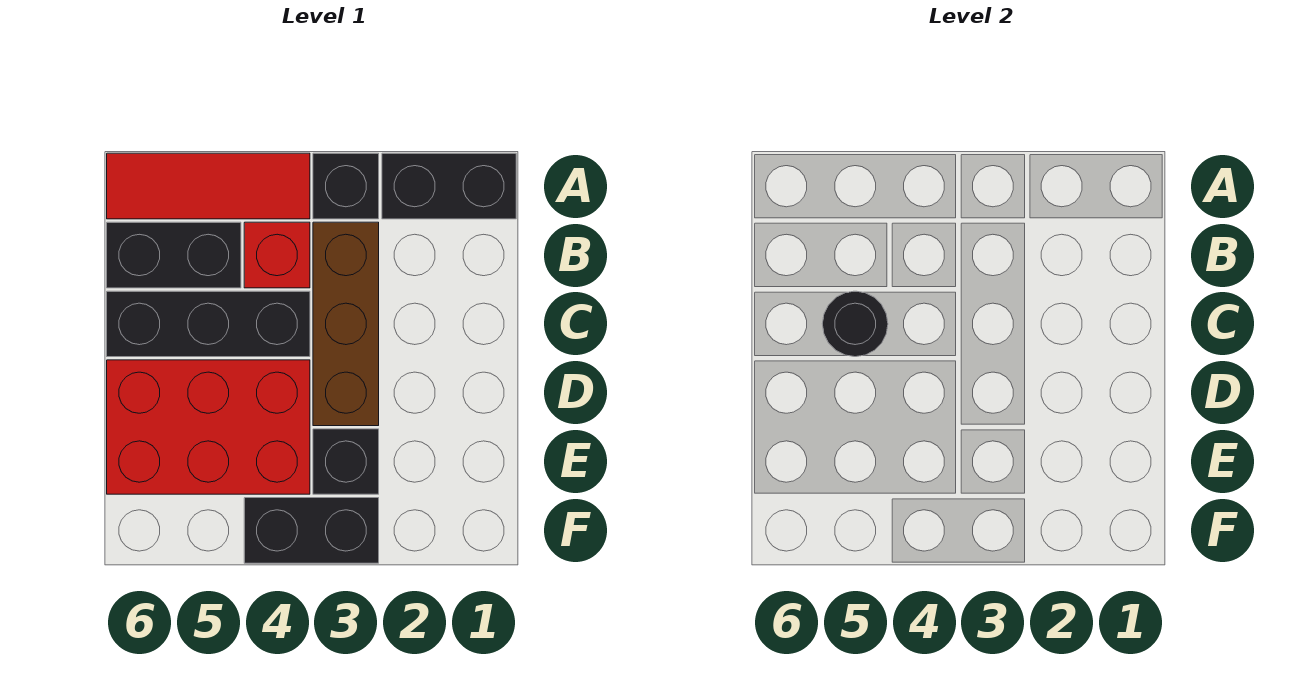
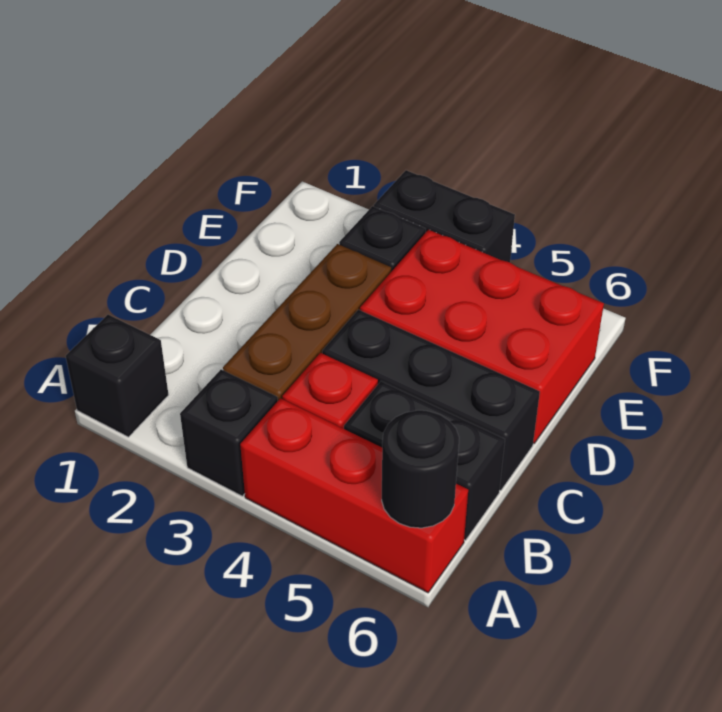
black brick A1:A2 level 1 -> black brick A1 level 1
red tile A4:A6 level 1 -> red brick A4:A6 level 1
black round brick C5 level 2 -> black round brick A6 level 2

